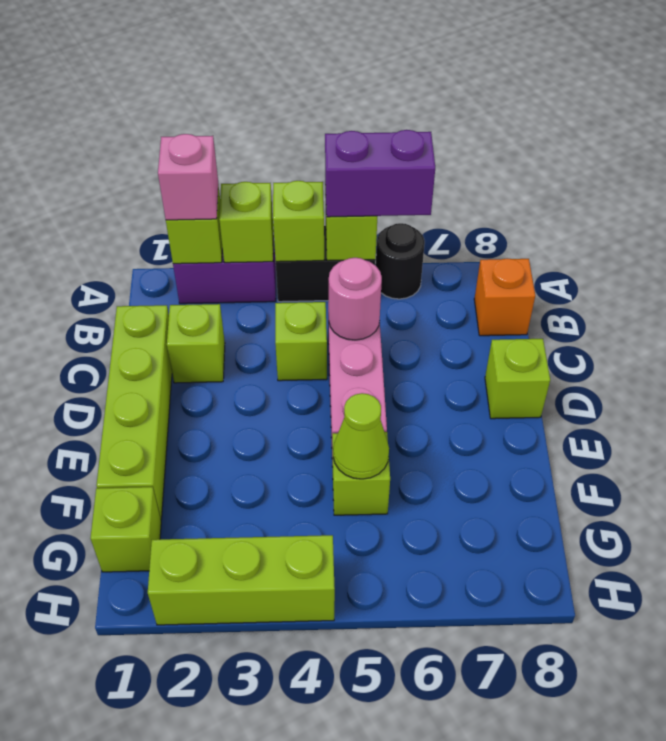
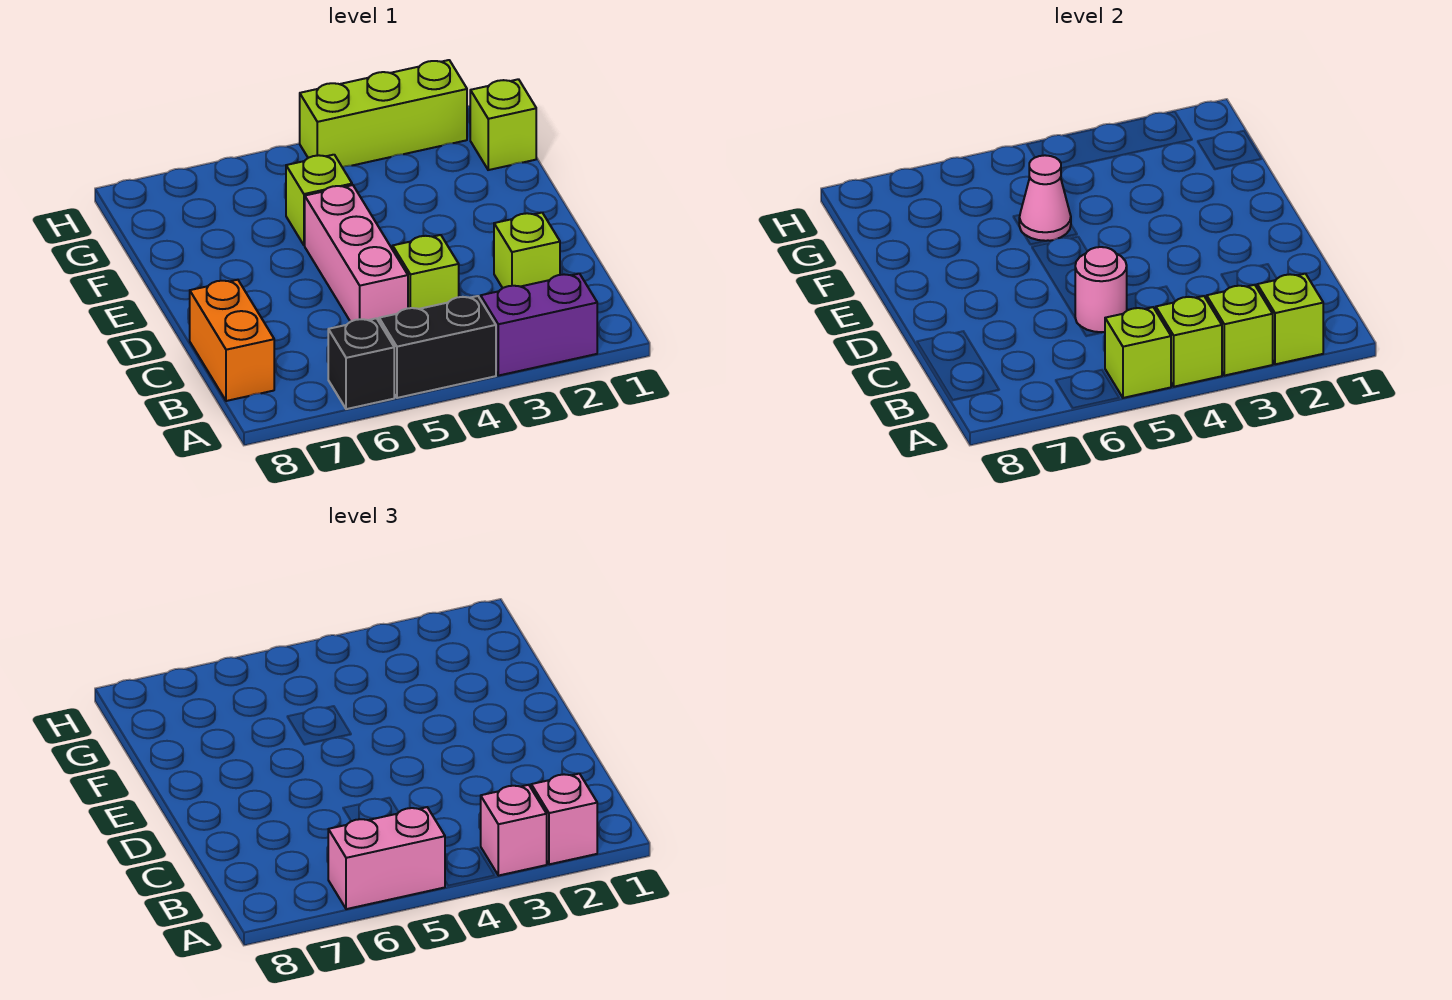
none -> pink brick A3 level 3
purple brick A5:A6 level 3 -> pink brick A5:A6 level 3
black round brick A6 level 1 -> black brick A6 level 1
orange brick B8 level 1 -> orange brick B8:C8 level 1
lime brick C1:F1 level 1 -> none
lime brick D8 level 1 -> none
lime cone F5 level 2 -> pink cone F5 level 2

